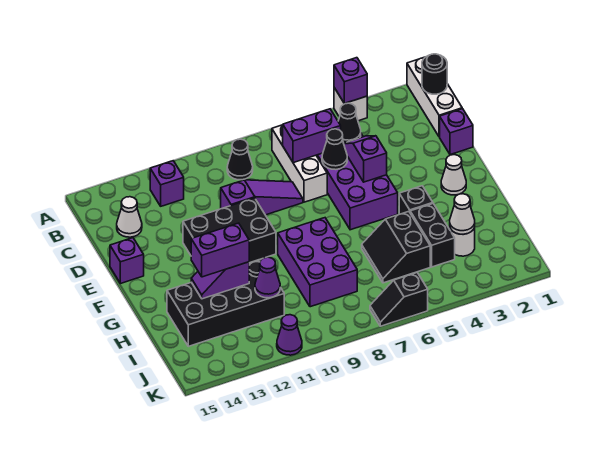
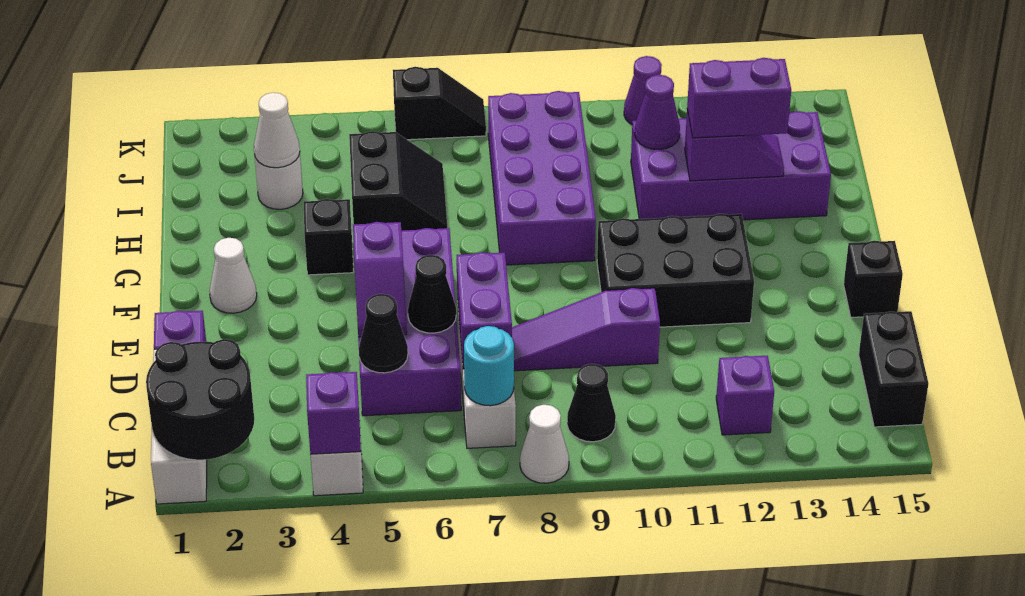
black round brick B1 level 2 -> black round brick A1:B2 level 2
none -> cyan round brick B7 level 2
purple brick C6:C7 level 2 -> purple brick C7:D7 level 2
white cone C14 level 1 -> white cone A8 level 1
purple brick E15 level 1 -> black brick E15 level 1
purple brick G8:I9 level 1 -> purple brick G8:J9 level 1
black brick H4:I4 level 1 -> black brick B15:C15 level 1
black brick H11:I14 level 1 -> purple brick H11:I14 level 1

